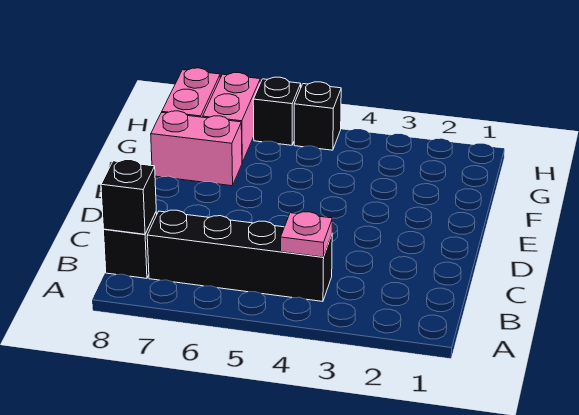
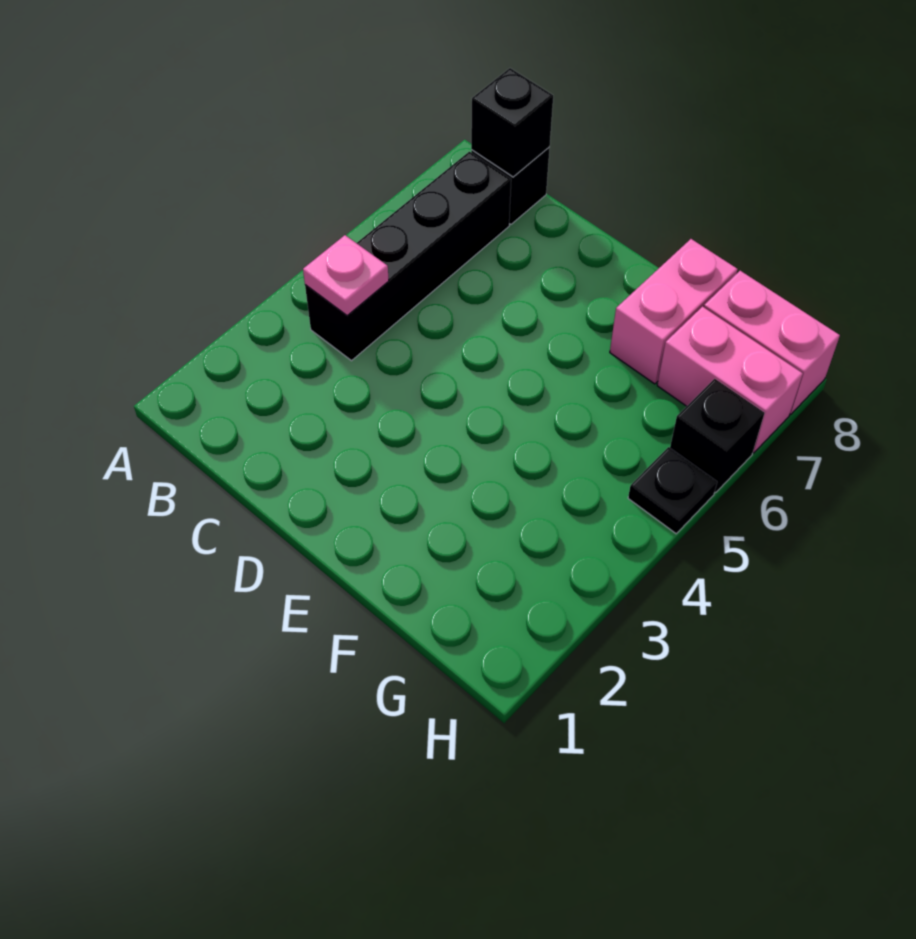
black brick H5 level 1 -> black plate H5 level 1

